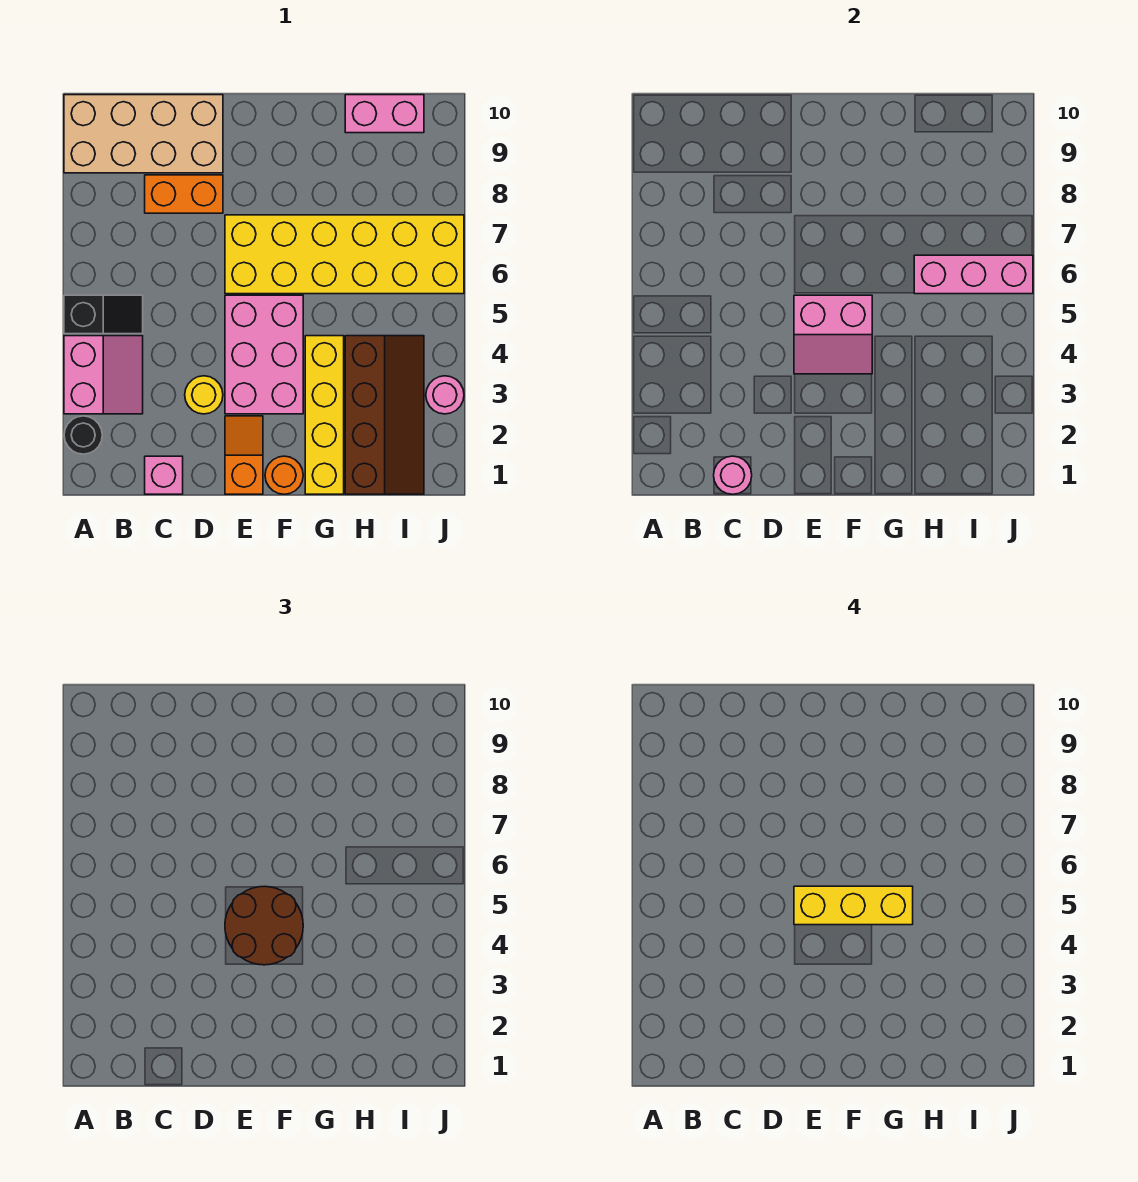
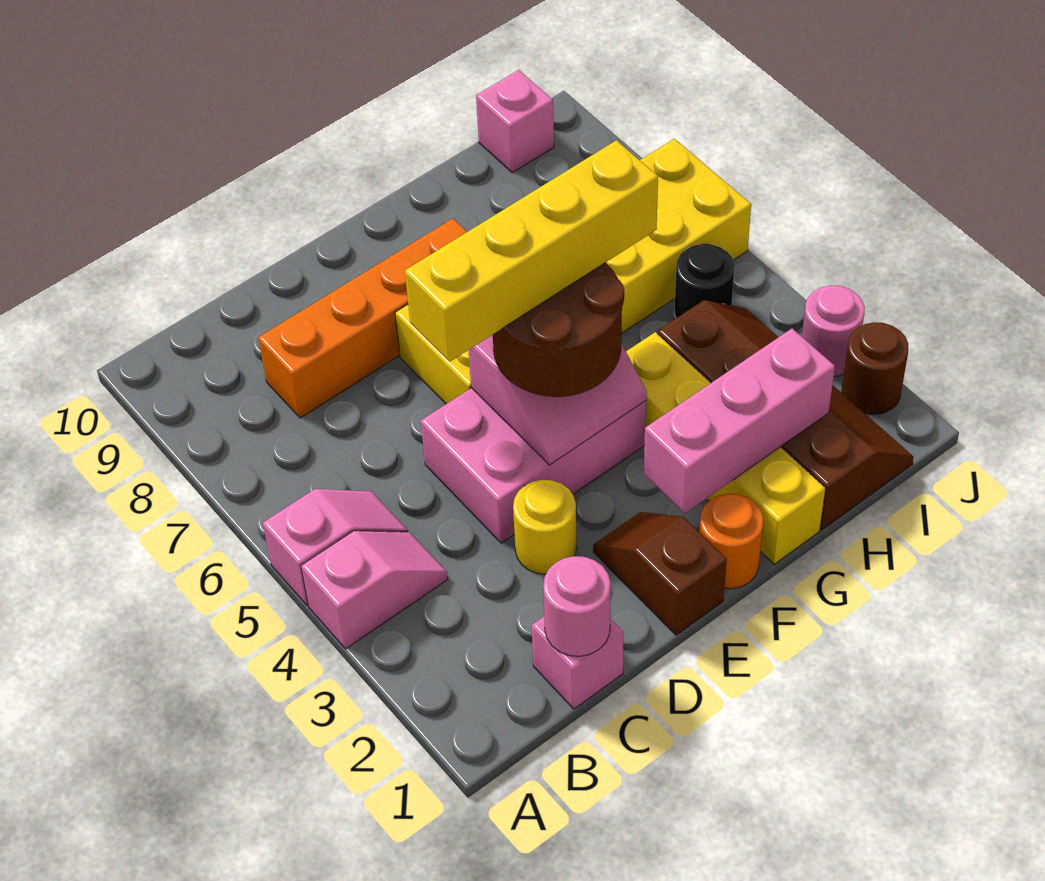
black round brick A2 level 1 -> black round brick I5 level 1
pink slope A3:B4 level 1 top A -> pink slope A4:B4 level 1 top A
black slope A5:B5 level 1 top A -> pink slope A5:B5 level 1 top A
tan brick A9:D10 level 1 -> none
orange brick C8:D8 level 1 -> orange brick C8:F8 level 1
orange slope E1:E2 level 1 top 1 -> brown slope E1:E2 level 1 top 1
pink brick E3:F5 level 1 -> pink brick D4:F5 level 1
yellow brick E5:G5 level 4 -> yellow brick D5:G5 level 4
pink brick H6:J6 level 2 -> pink brick F2:H2 level 2
pink brick H10:I10 level 1 -> pink brick I10 level 1
none -> brown round brick J2 level 1

